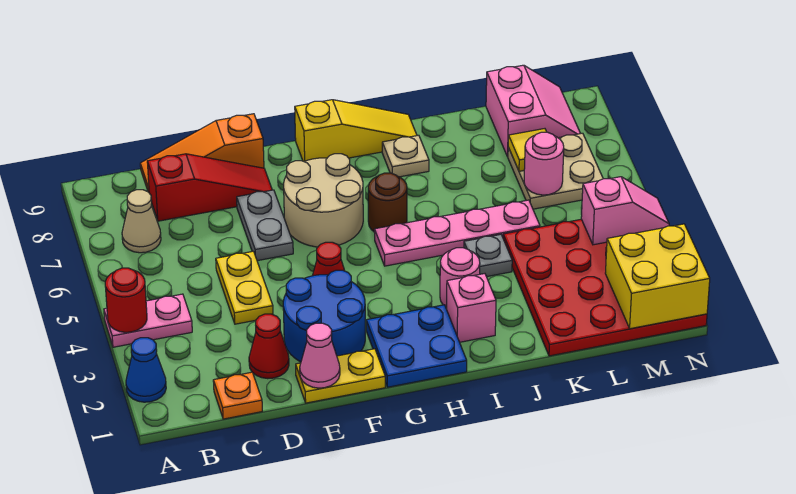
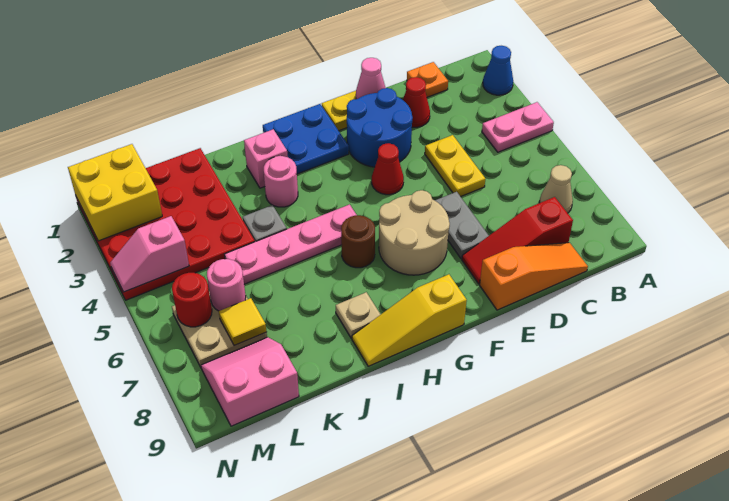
red round brick A4 level 2 -> red round brick M6 level 2
pink slope L8:M9 level 1 top L -> pink slope L8:M9 level 1 top 9

